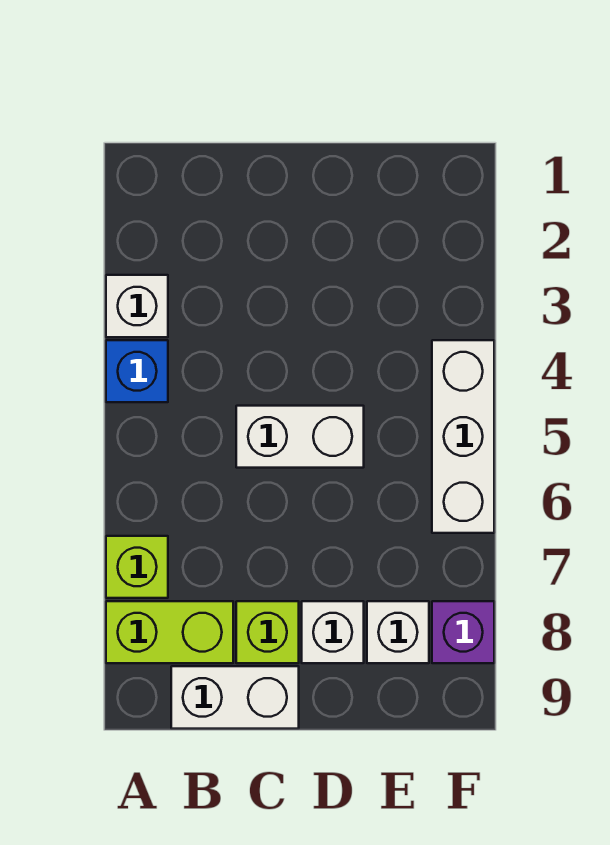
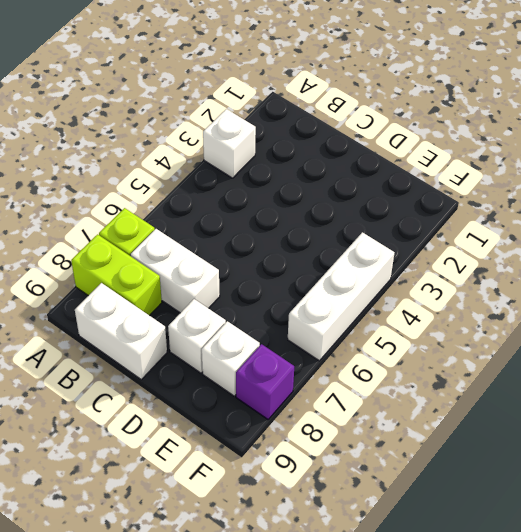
blue brick A4 level 1 -> none
white brick C5:D5 level 1 -> white brick B7:C7 level 1
lime brick C8 level 1 -> none

